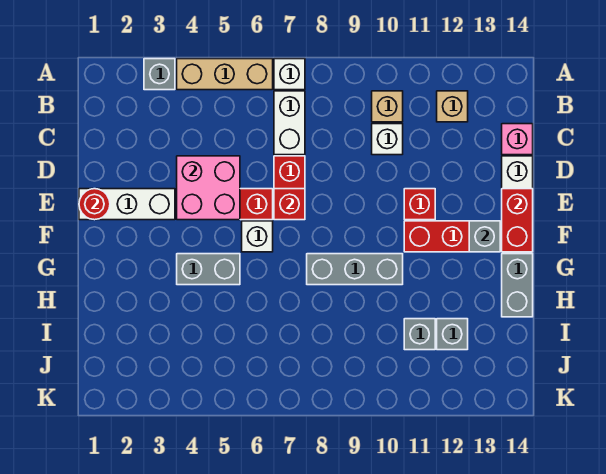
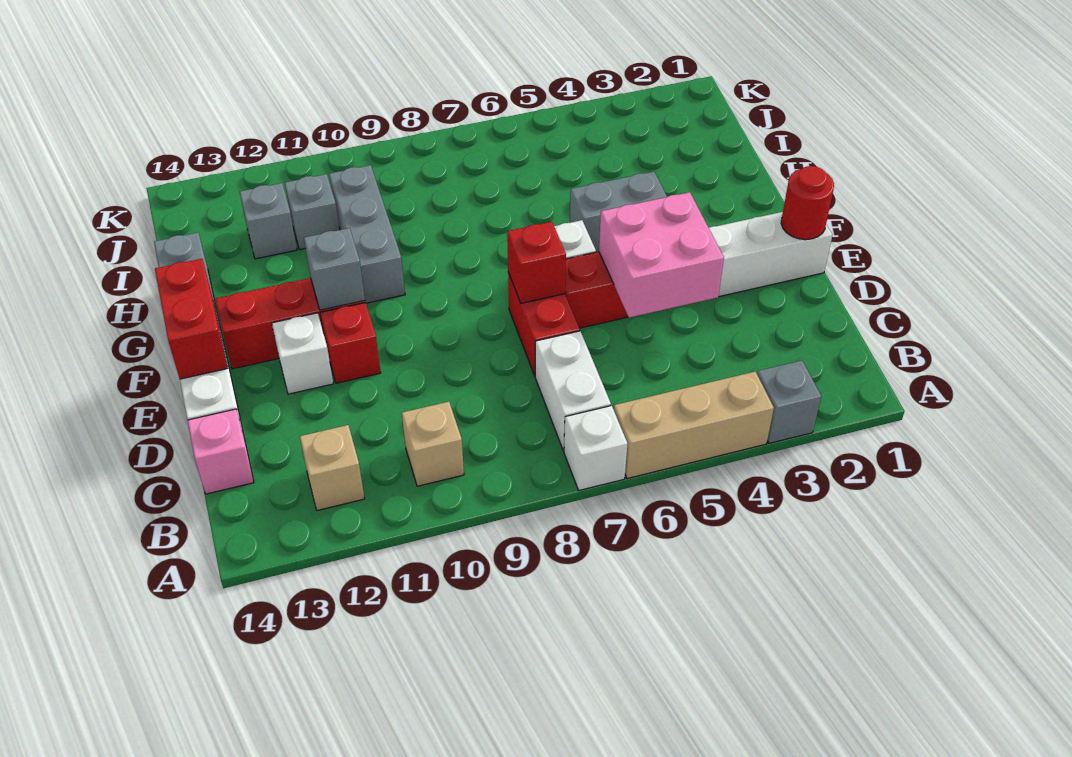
white brick C10 level 1 -> white brick E12 level 1
grey brick F13 level 2 -> grey brick F11 level 2
grey brick G8:G10 level 1 -> grey brick G10:I10 level 1

